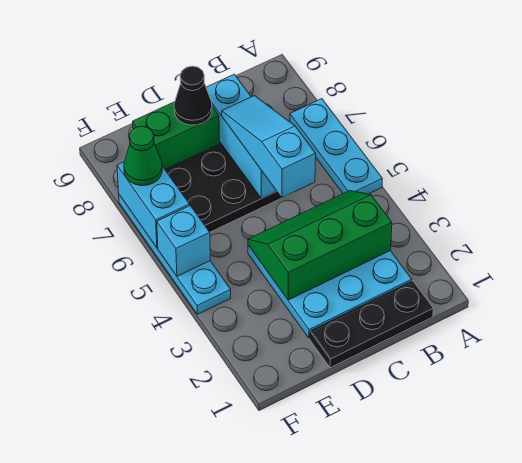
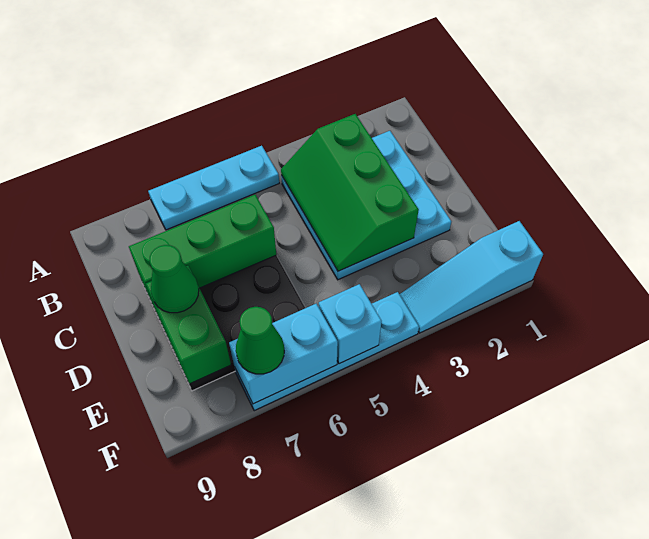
black plate B1:D1 level 1 -> none
cyan slope C5:C7 level 3 top 5 -> cyan slope F1:F3 level 1 top 1
cyan brick C6:C8 level 2 -> green brick C6:C8 level 2
black cone D8 level 3 -> green cone D8 level 3

